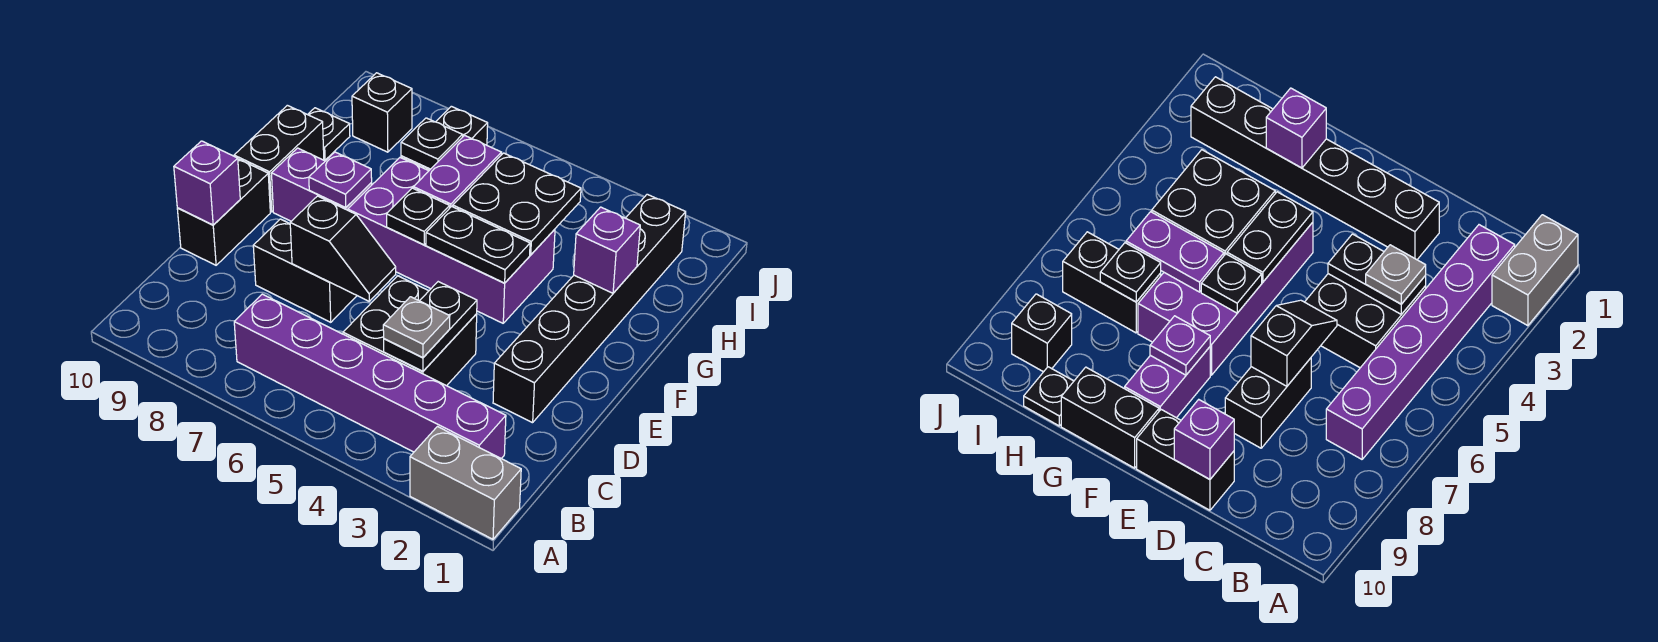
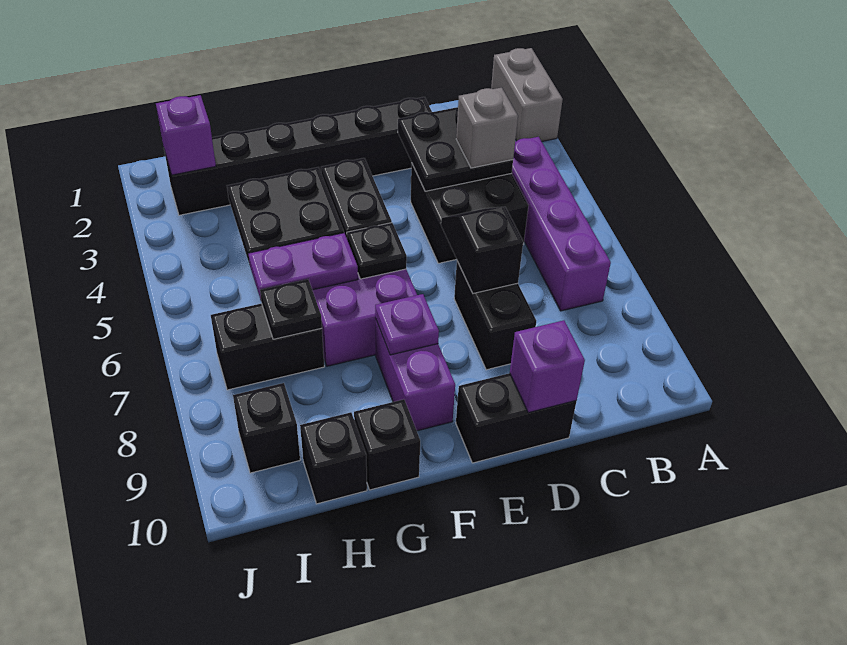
purple brick B2:B7 level 1 -> purple brick B4:B7 level 1
black plate C4:D4 level 2 -> black plate C3:D4 level 2
grey plate C4 level 3 -> grey brick C4 level 3
black brick F10:G10 level 1 -> black brick G10 level 1
purple brick G2 level 2 -> purple brick I2 level 2
black plate H10 level 1 -> black brick H10 level 1

